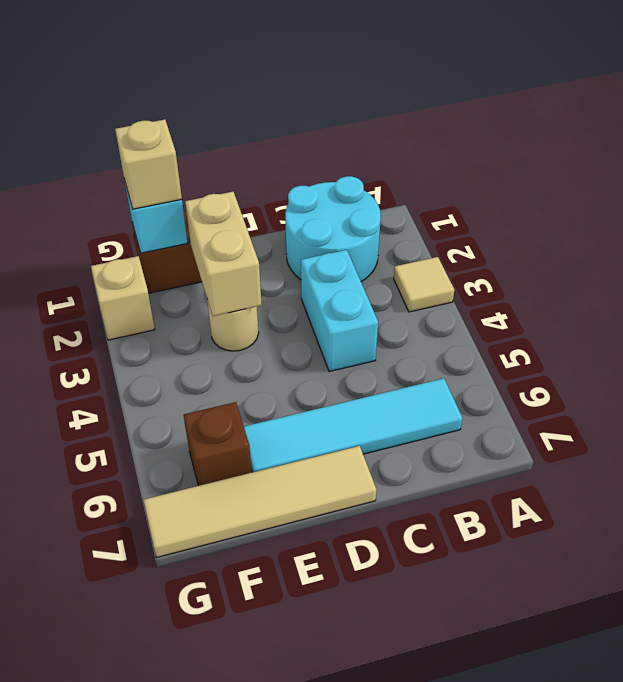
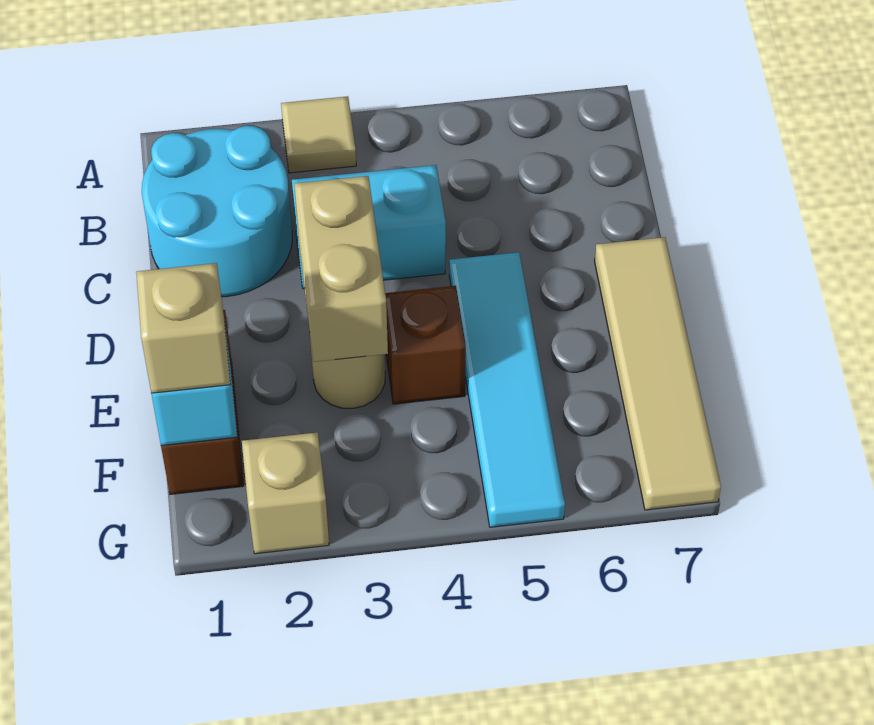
cyan tile B6:E6 level 1 -> cyan tile D5:G5 level 1
tan brick E2:E3 level 2 -> tan brick D3:E3 level 2
brown brick F6 level 1 -> brown brick E4 level 1

